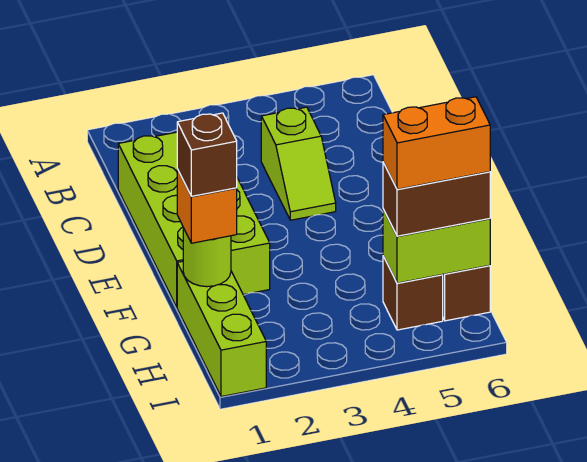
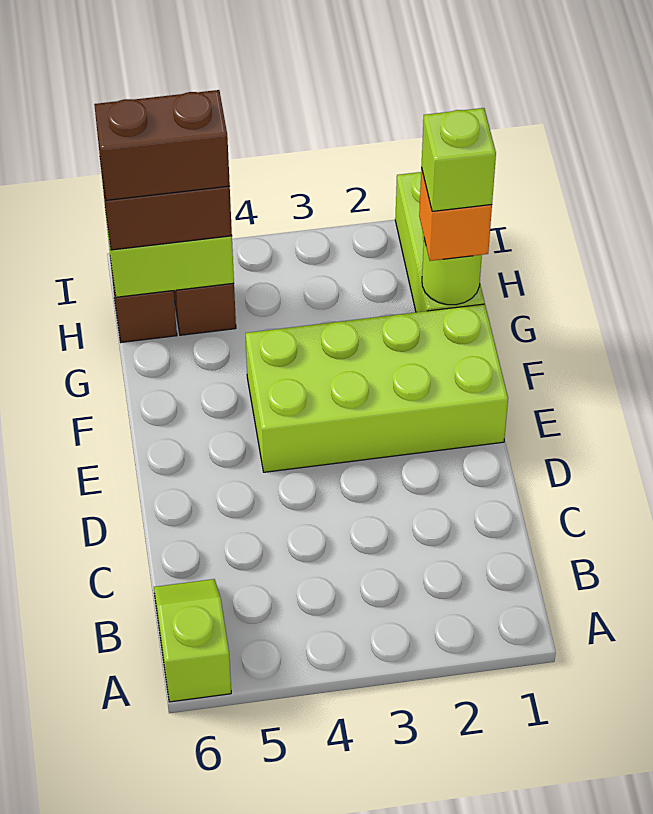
lime brick C1:F2 level 1 -> lime brick E1:F4 level 1
lime slope C4:D4 level 1 top C -> lime slope A6:B6 level 1 top A
brown brick G1 level 4 -> lime brick G1 level 4
orange brick H5:H6 level 4 -> brown brick H5:H6 level 4

